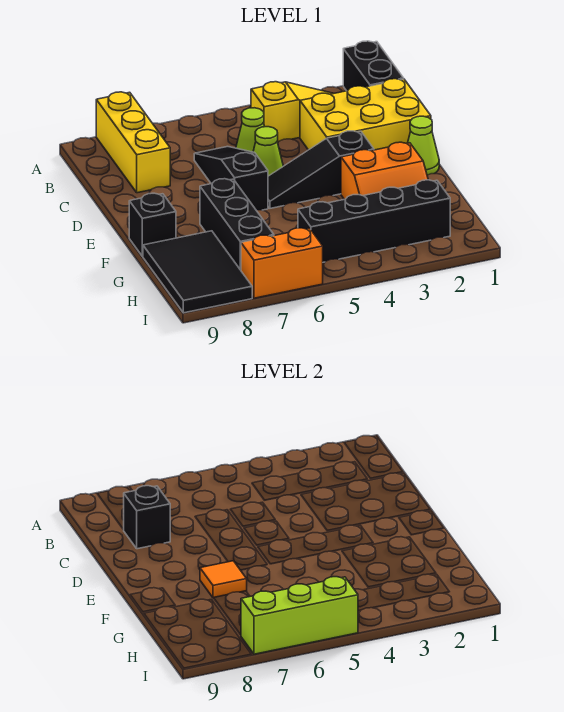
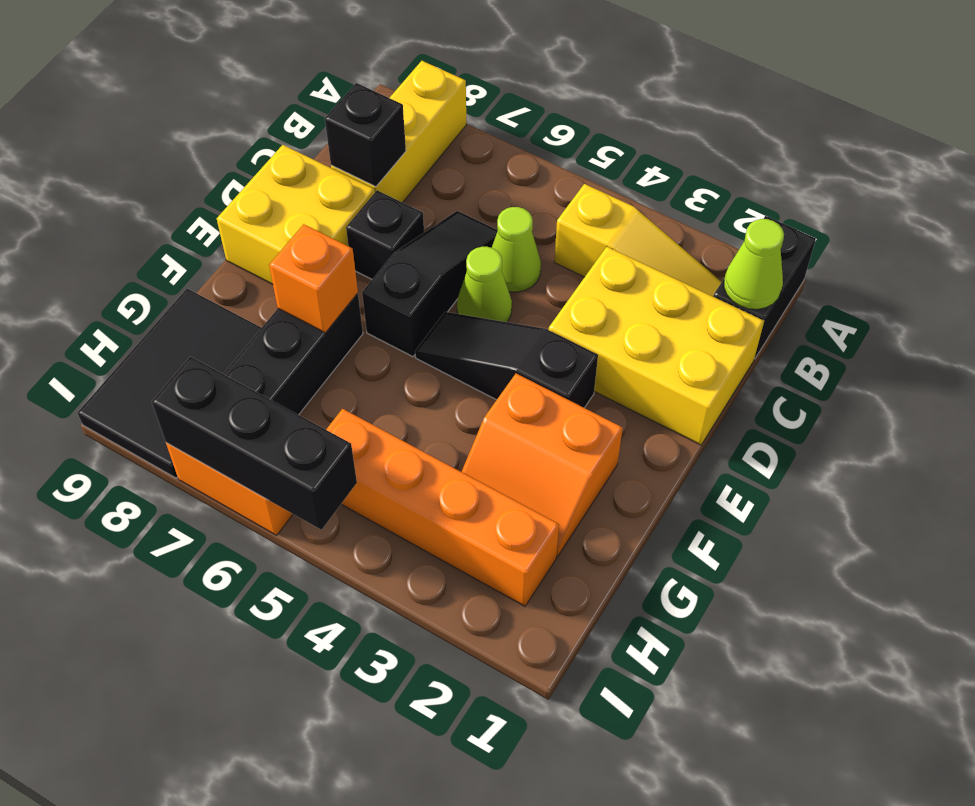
none -> yellow brick D8:E9 level 1
lime cone E1 level 1 -> lime cone B1 level 2
orange tile F7 level 2 -> orange brick F7 level 2
black brick F9 level 1 -> black brick D7 level 1
black brick H2:H5 level 1 -> orange brick H2:H5 level 1
lime brick I5:I7 level 2 -> black brick I5:I7 level 2

